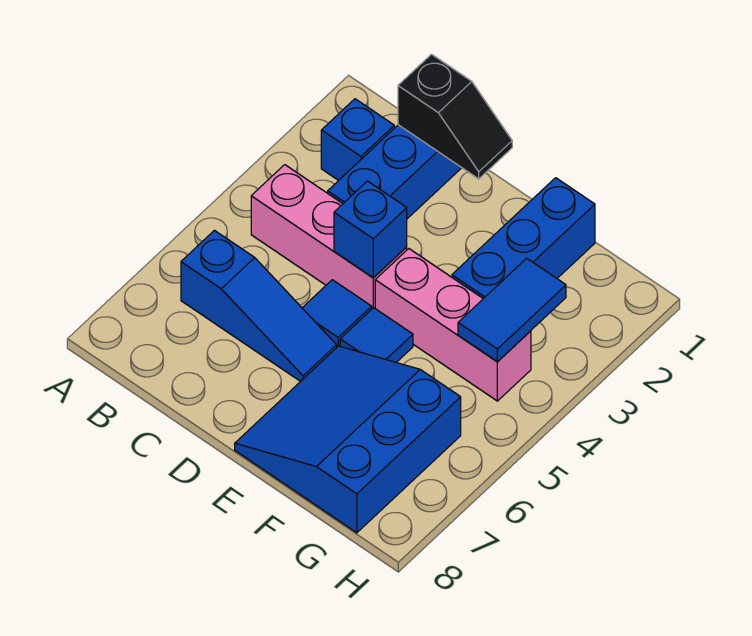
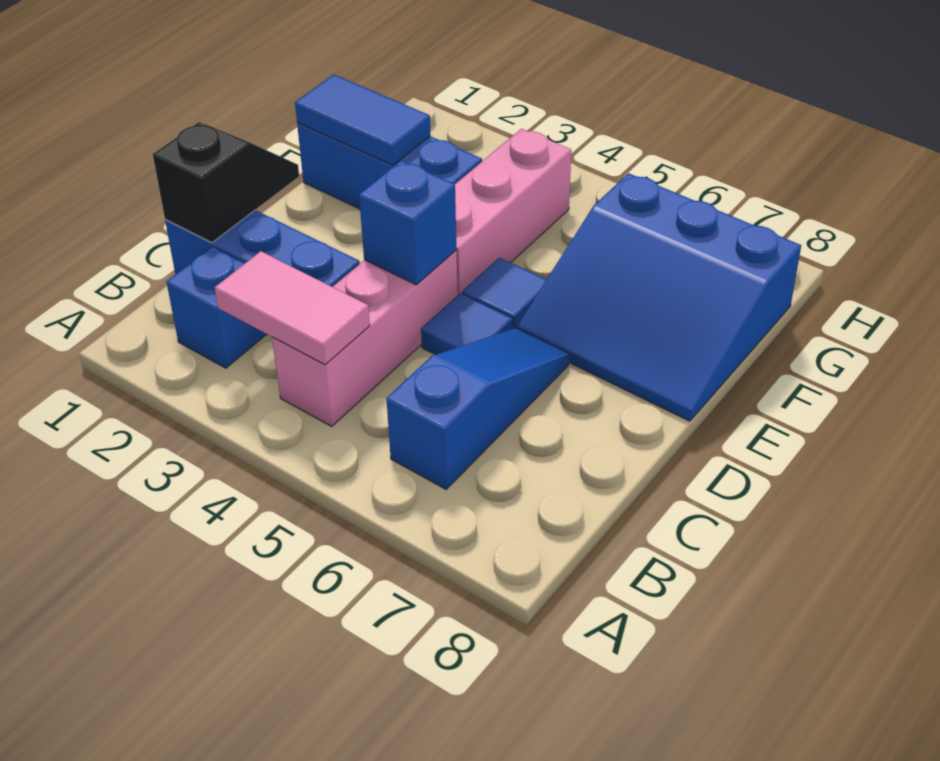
none -> pink tile B3:B4 level 2
blue tile G3:G4 level 2 -> blue tile F1:F2 level 2

